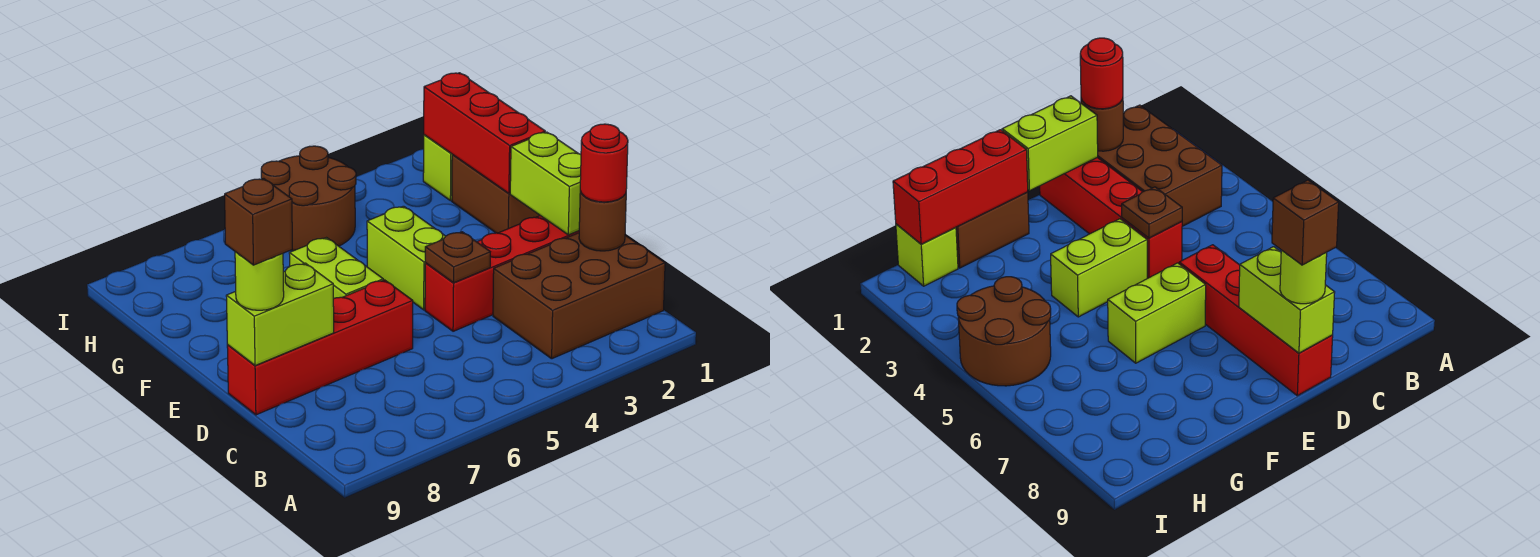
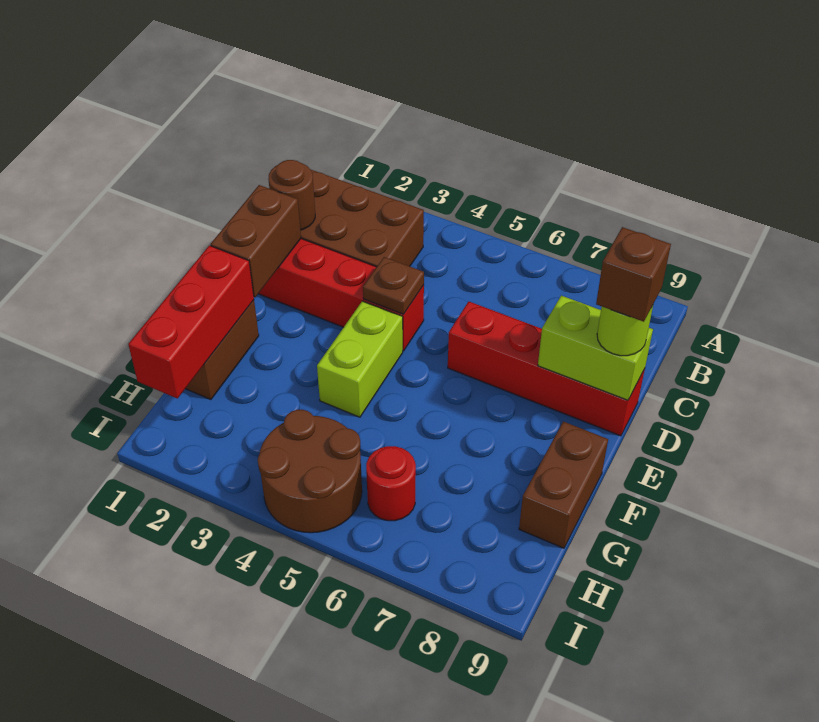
red round brick C1 level 3 -> red round brick H6 level 1
lime brick D1:E1 level 2 -> brown brick D1:E1 level 2
lime brick E6:F6 level 1 -> none
none -> brown brick F9:G9 level 1
lime brick H1 level 1 -> none

